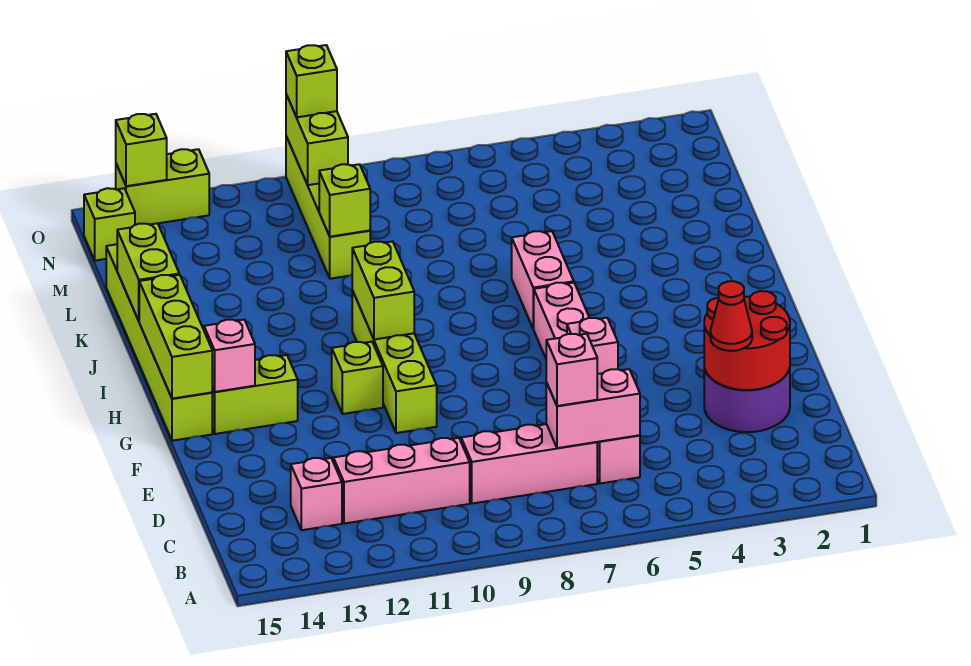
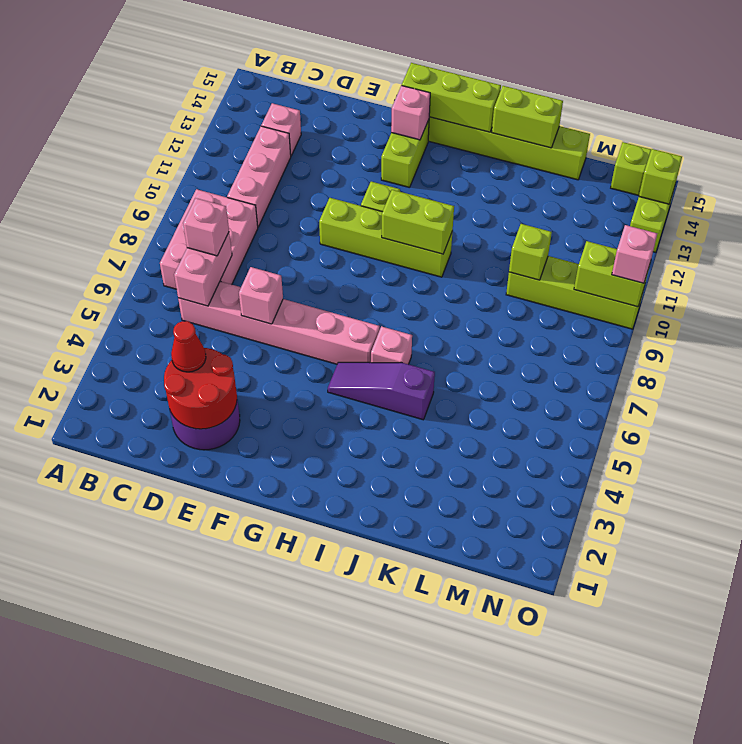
pink brick C7:C9 level 1 -> pink brick B7:C9 level 1
none -> purple slope H5:J5 level 1 top J
pink brick I6:J6 level 1 -> pink brick I6 level 1
lime brick O10 level 3 -> pink brick O10 level 3

